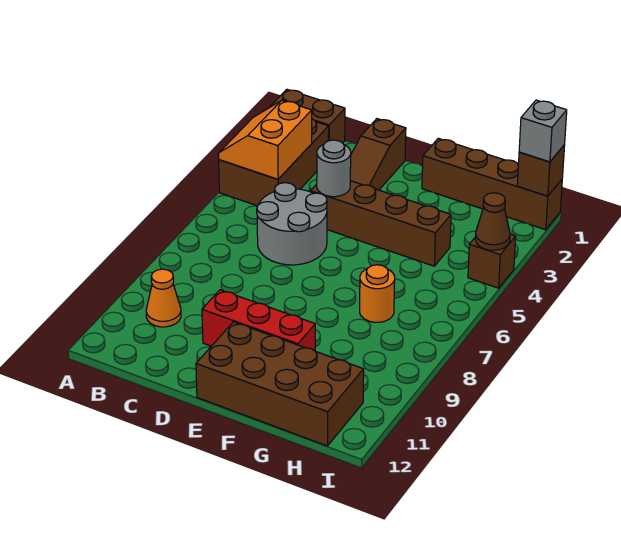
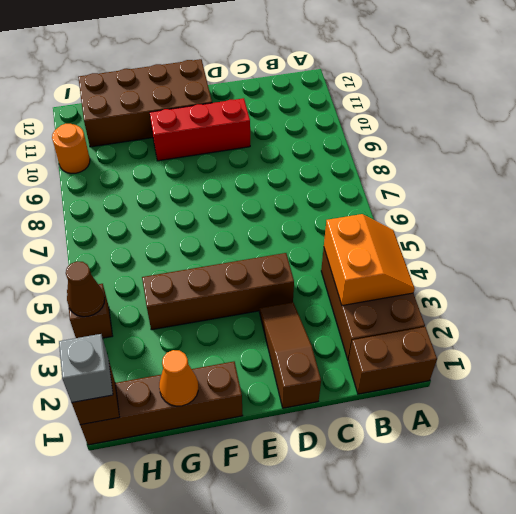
orange cone B10 level 1 -> orange cone G1 level 2
grey round brick C5:D6 level 1 -> none
grey round brick D4 level 2 -> none
orange round brick G7 level 1 -> orange round brick I10 level 1

